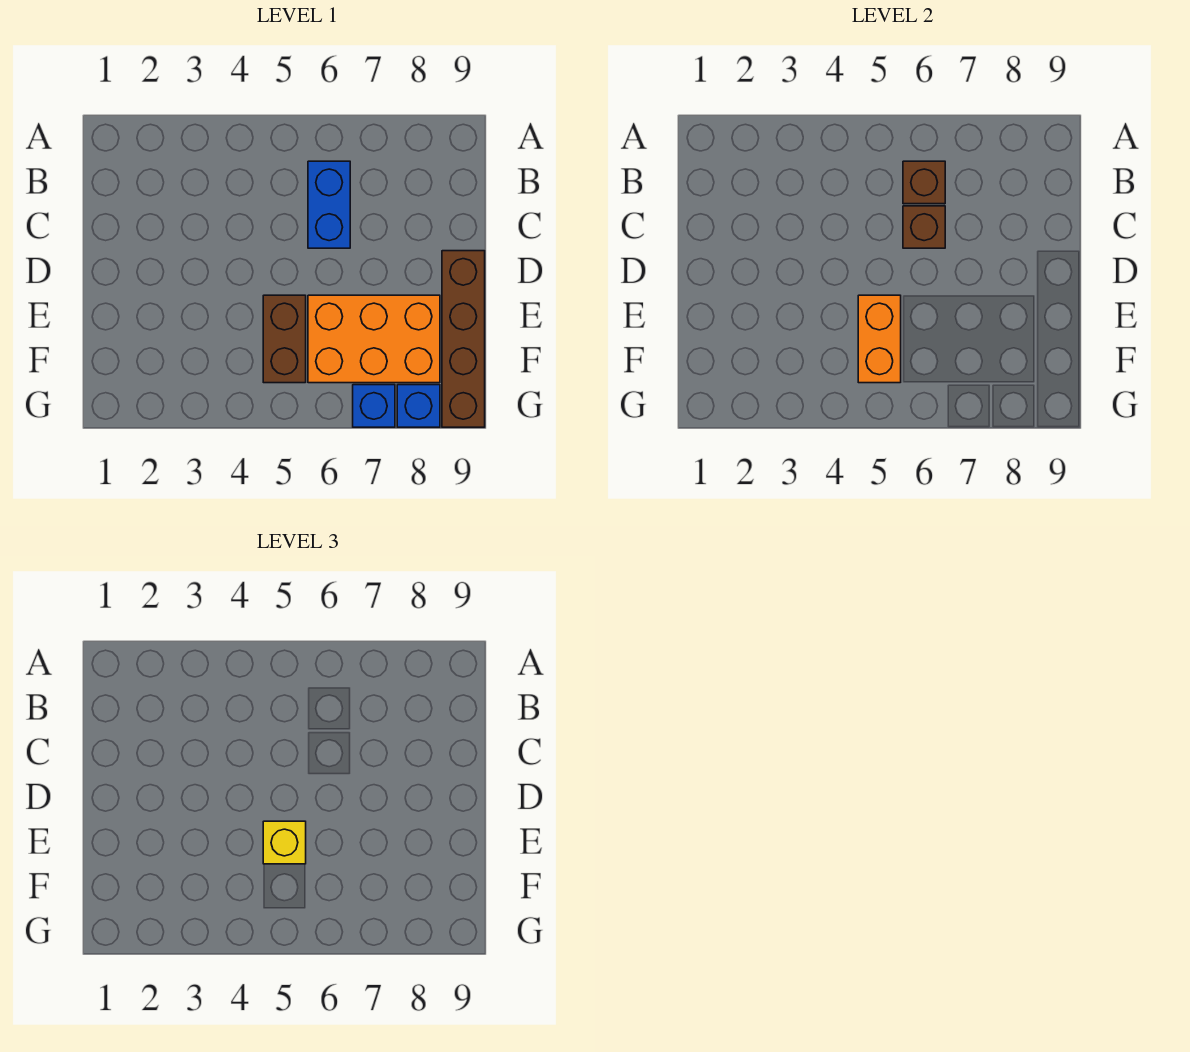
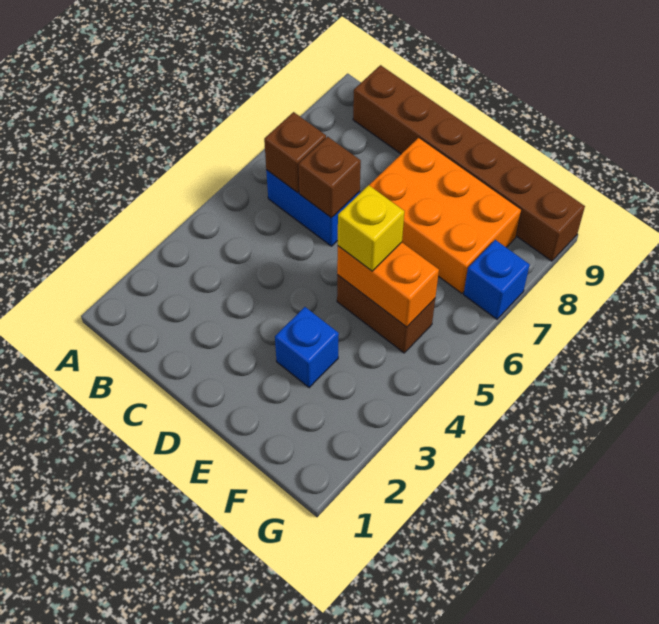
brown brick D9:G9 level 1 -> brown brick B9:G9 level 1
orange brick E6:F8 level 1 -> orange brick D7:F8 level 1
blue brick G8 level 1 -> blue brick E3 level 1

